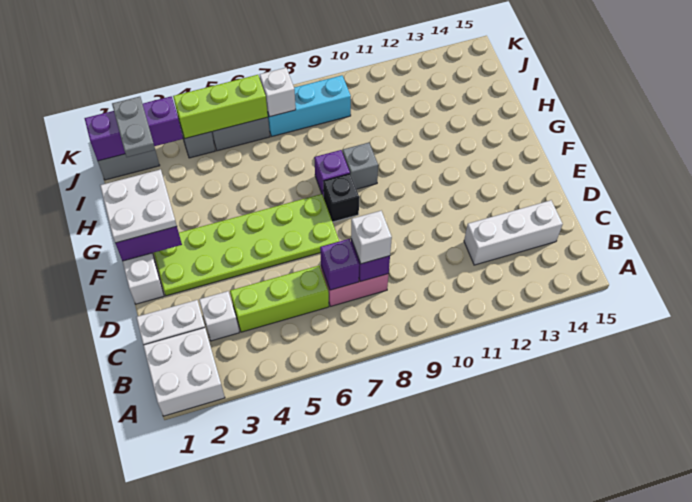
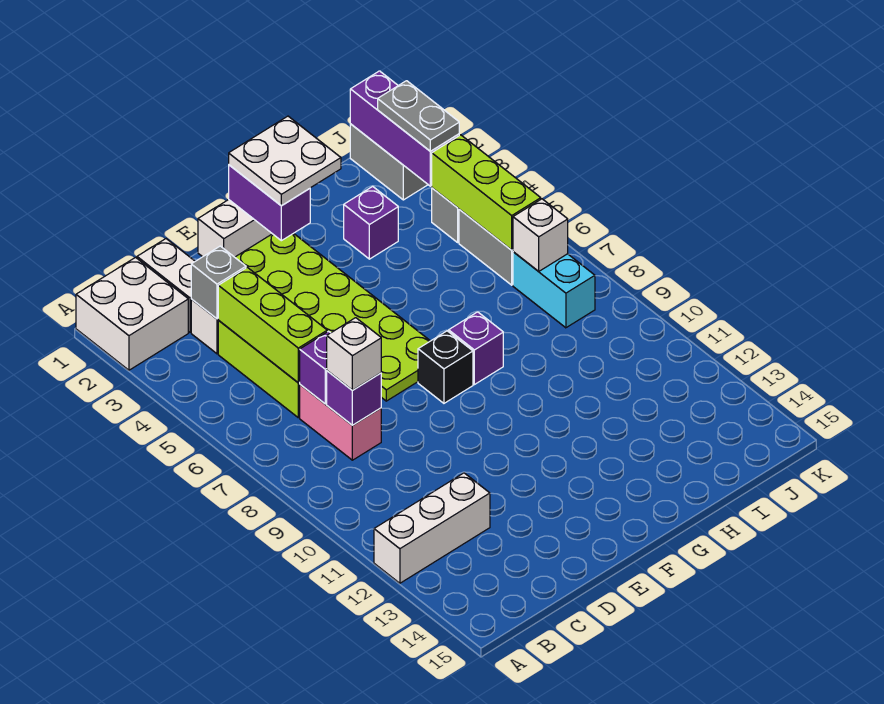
none -> lime brick C4:C6 level 2
white brick C12:C14 level 1 -> white brick A12:C12 level 1
grey brick G9 level 1 -> grey brick C3 level 2
none -> purple brick H3 level 1
grey plate I2:J2 level 3 -> grey plate J2:J3 level 3
cyan brick J7:J9 level 1 -> cyan brick J7:J8 level 1

